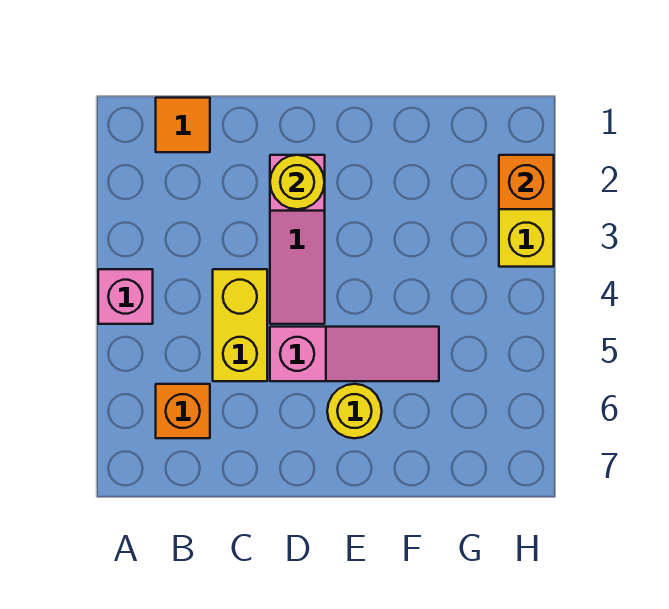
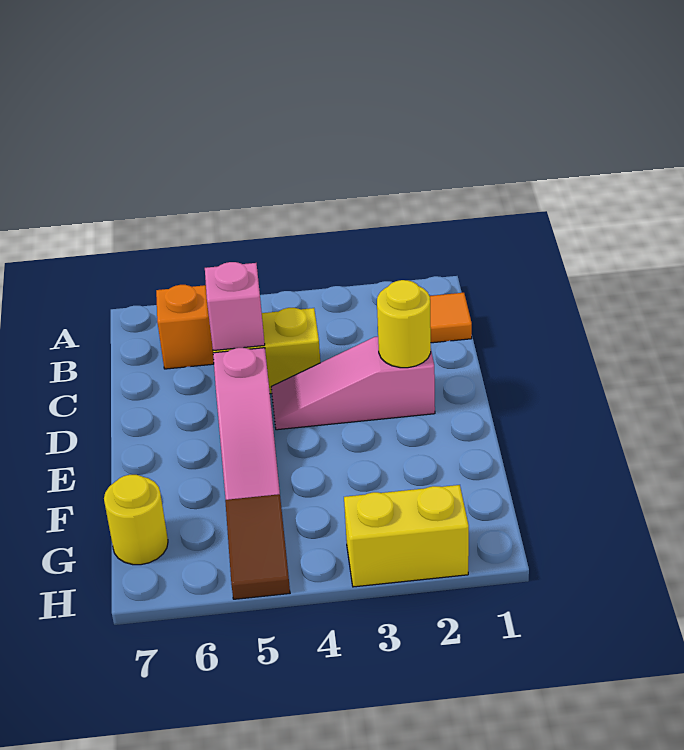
pink brick A4 level 1 -> pink brick C5 level 2
yellow round brick E6 level 1 -> yellow round brick G7 level 1
none -> brown tile G5:H5 level 1
orange brick H2 level 2 -> none

